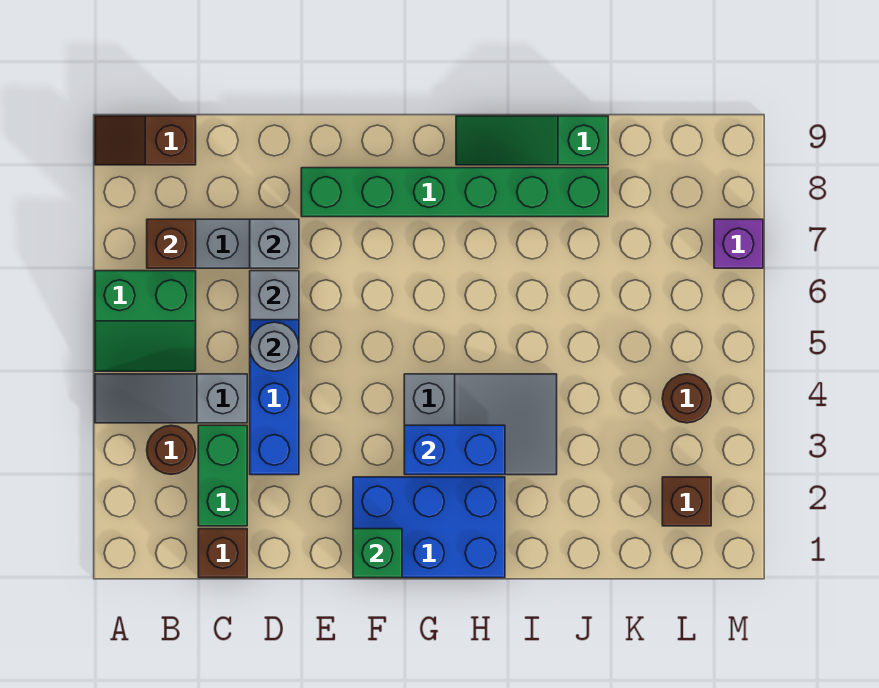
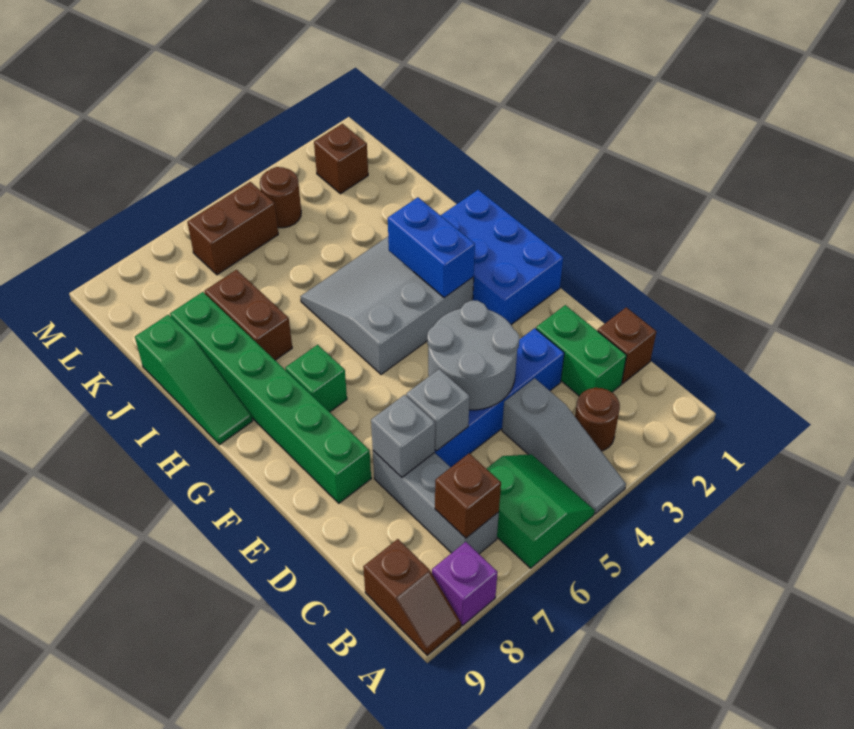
green brick C2:C3 level 1 -> green brick C2:D2 level 1
grey round brick D5 level 2 -> grey round brick D4:E5 level 2
green brick F1 level 2 -> green brick G7 level 1
grey slope G3:I4 level 1 top G -> grey slope G3:I5 level 1 top G
none -> brown brick I7:J7 level 1
none -> brown brick L5:L6 level 1
purple brick M7 level 1 -> purple brick A8 level 1

